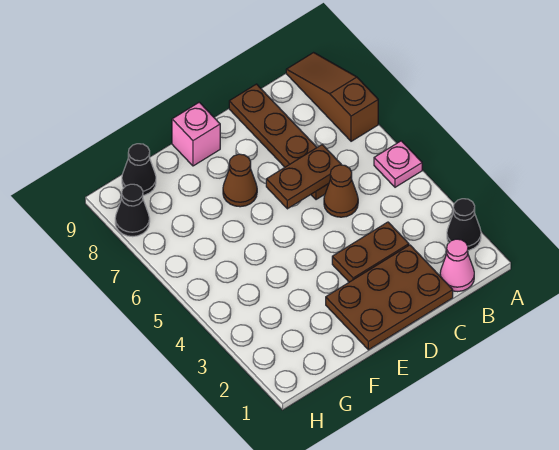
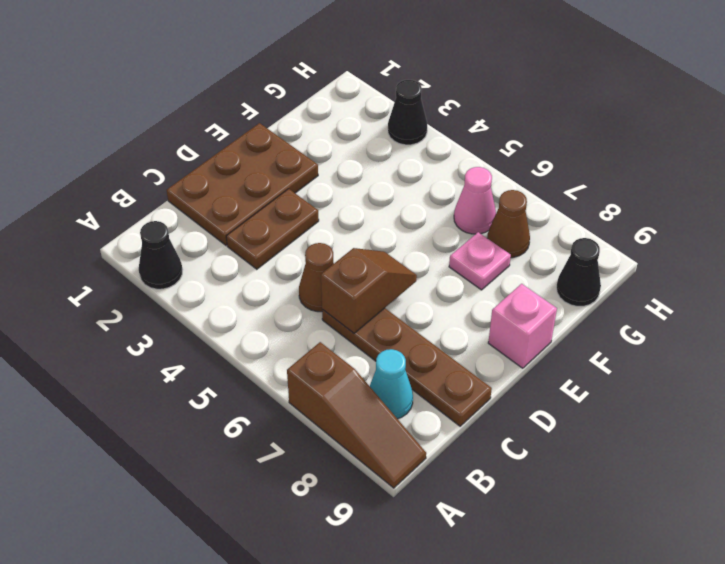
pink plate A5 level 1 -> pink plate F7 level 1
pink cone B1 level 1 -> pink cone G6 level 1
none -> cyan cone B8 level 1
brown plate C6:D6 level 2 -> brown slope C6:D6 level 2 top C
brown cone E7 level 1 -> brown cone G7 level 1
black cone H8 level 1 -> black cone H3 level 1

